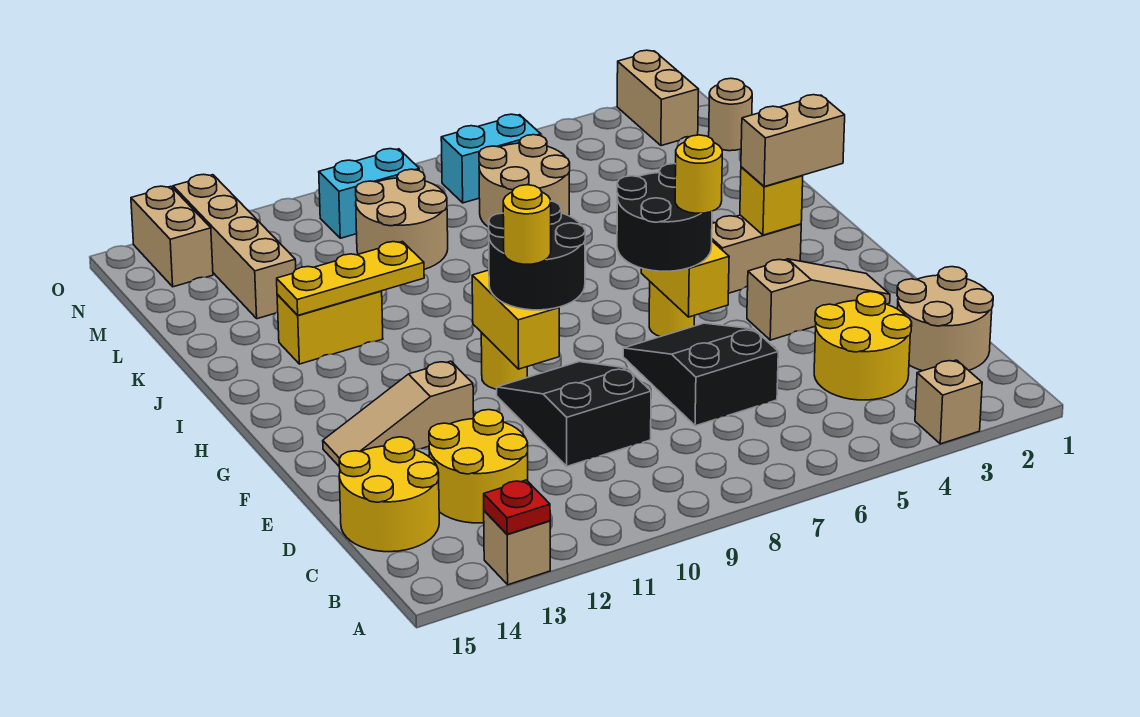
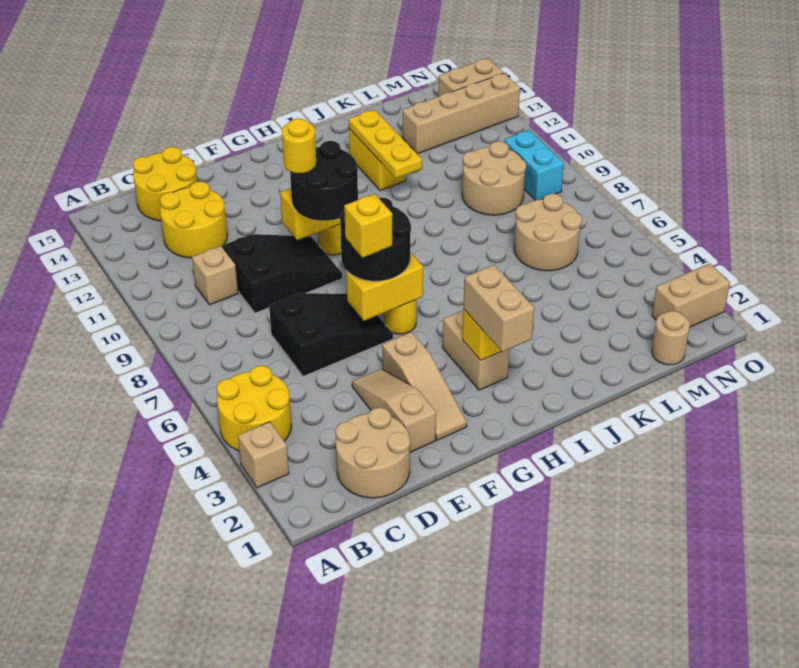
tan brick A13 level 1 -> tan brick C10 level 1
red plate A13 level 2 -> none
yellow round brick C3:D4 level 1 -> yellow round brick A4:B5 level 1
yellow round brick F6 level 4 -> yellow brick F6 level 4
tan slope F12:F14 level 1 top 12 -> tan slope E2:E4 level 1 top 2
cyan brick N6:N7 level 1 -> none

